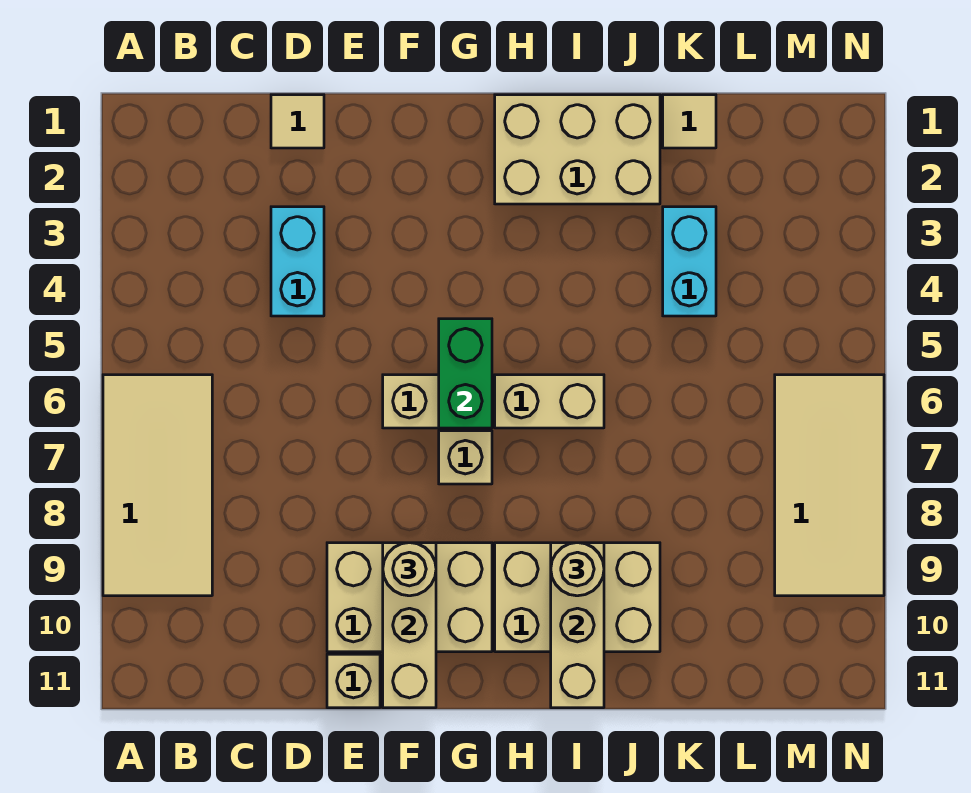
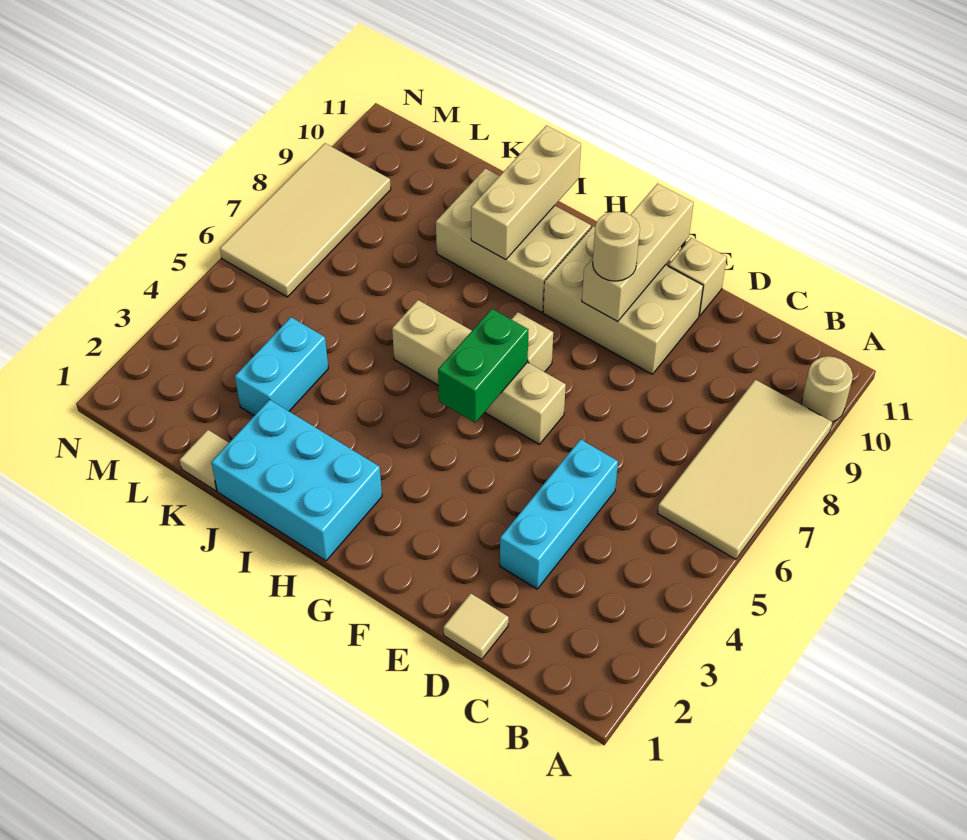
cyan brick D3:D4 level 1 -> cyan brick D3:D5 level 1
tan brick H1:J2 level 1 -> cyan brick H1:J2 level 1
tan round brick I9 level 3 -> tan round brick A10 level 1

